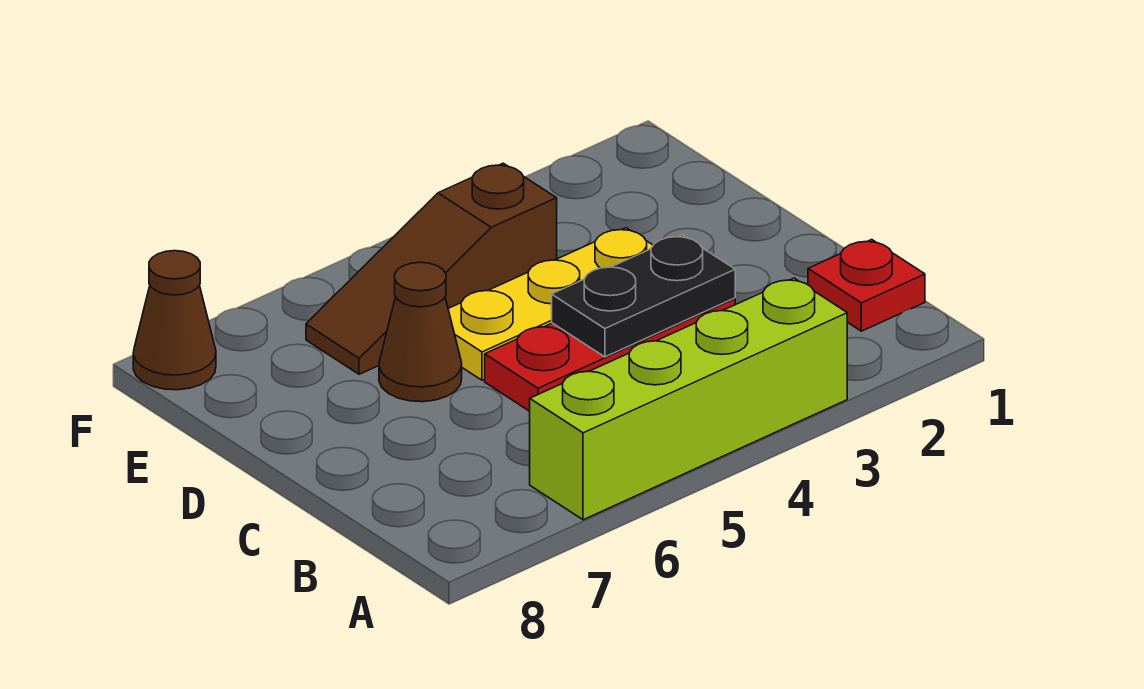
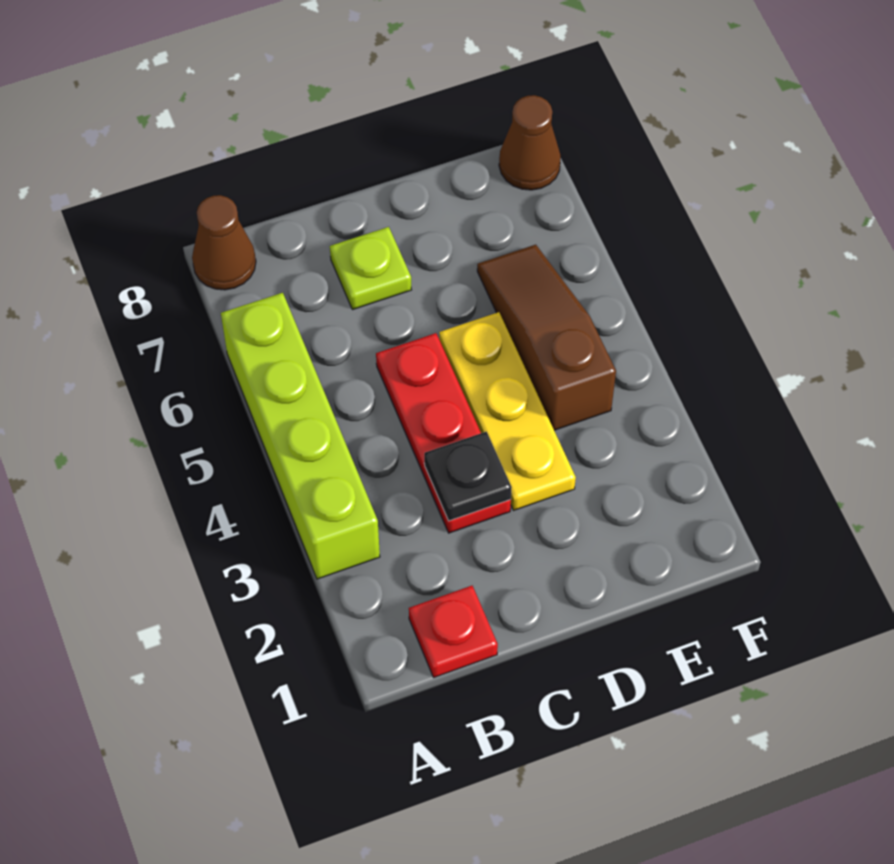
black plate C3:C4 level 2 -> black plate C3 level 2
none -> lime plate C7 level 1
brown cone D6 level 1 -> brown cone A8 level 1

